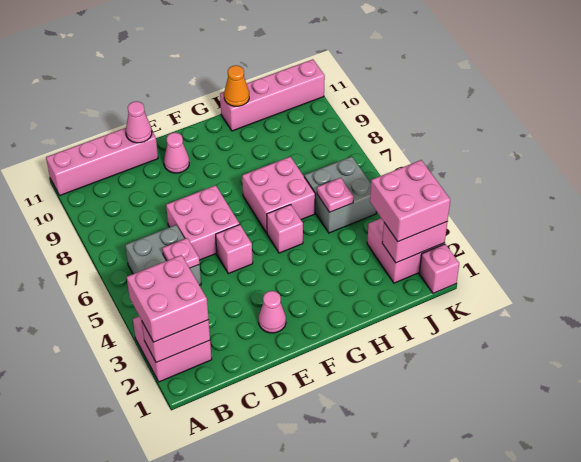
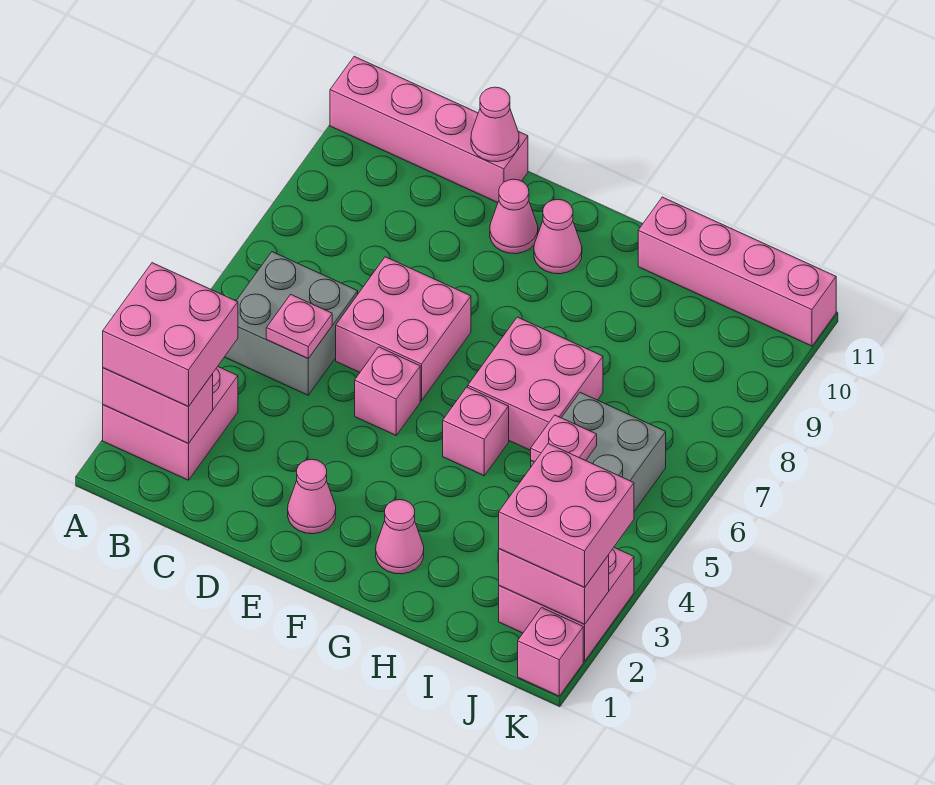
none -> pink cone F10 level 1
none -> pink cone G2 level 1
orange cone H11 level 2 -> none

